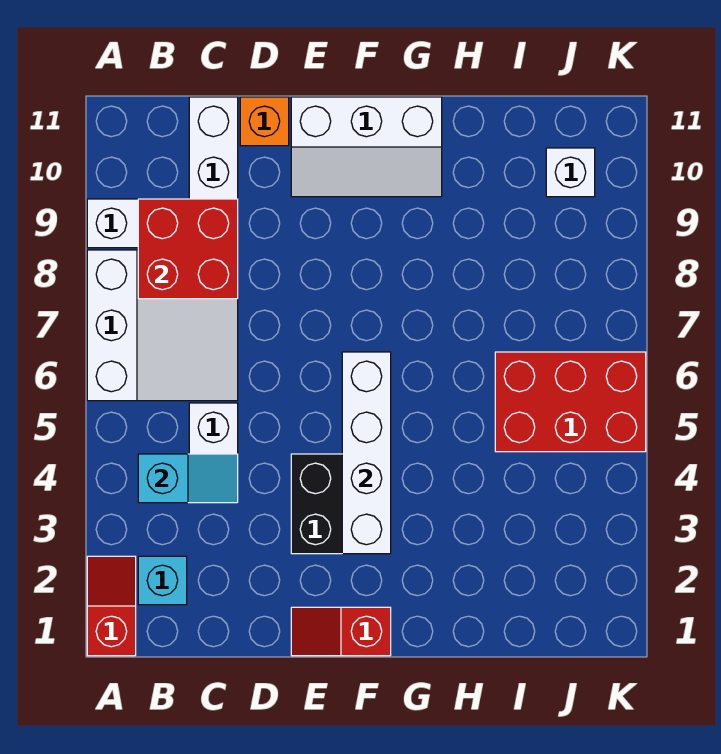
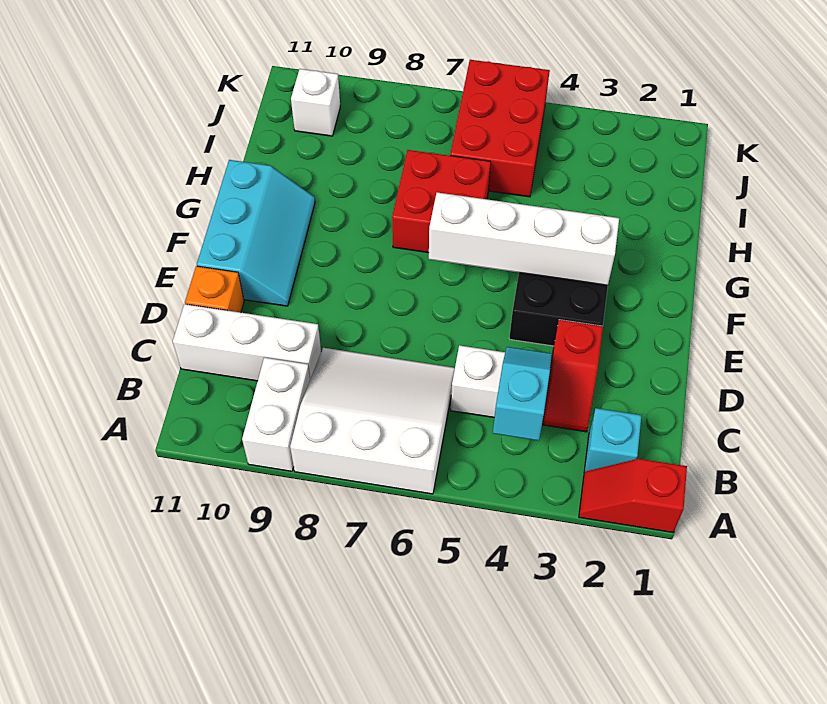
red brick B8:C9 level 2 -> red brick G6:H7 level 1
red slope E1:F1 level 1 top F -> red slope C3:D3 level 1 top D
white slope E10:G11 level 1 top 11 -> cyan slope E10:G11 level 1 top 11

